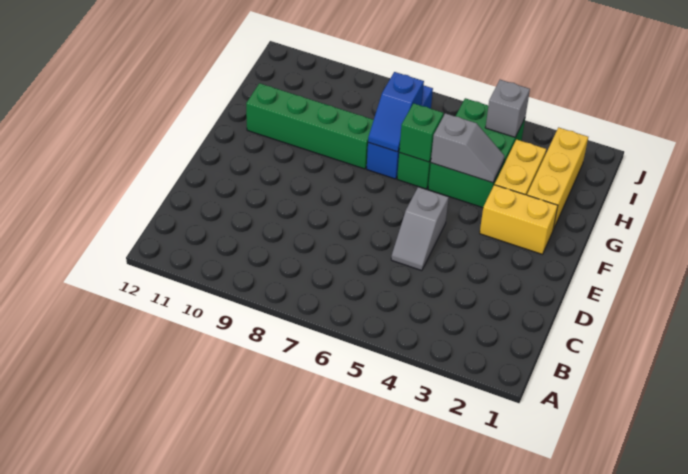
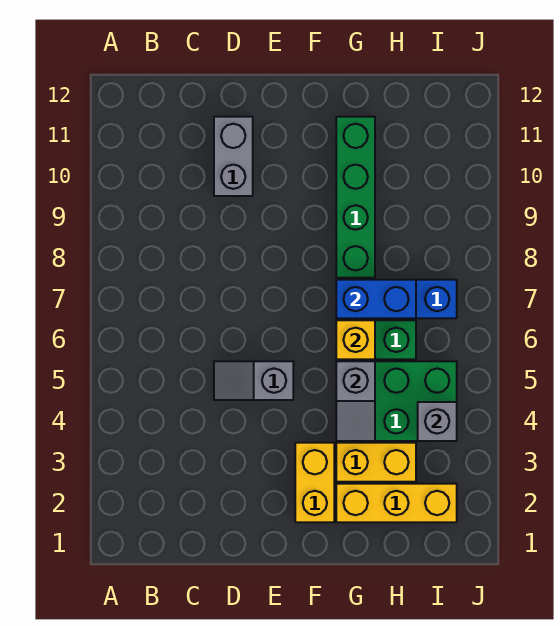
none -> grey brick D10:D11 level 1
green brick G6 level 2 -> yellow brick G6 level 2
blue slope G7:H7 level 2 top H -> blue brick G7:H7 level 2

